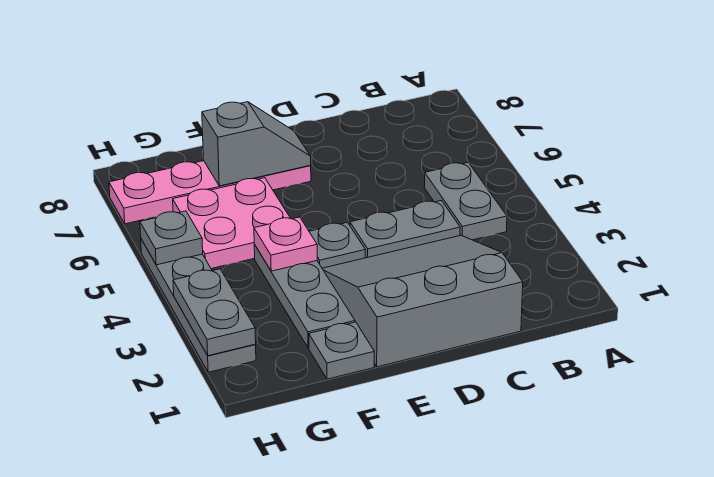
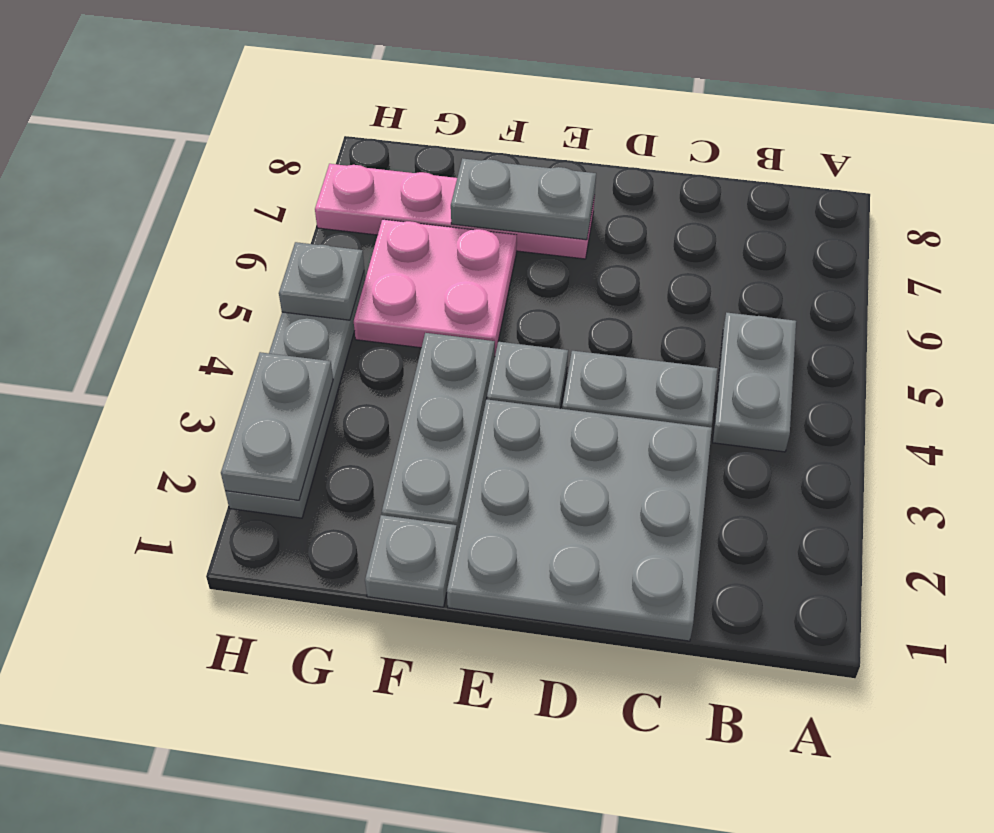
grey slope C1:E3 level 1 top 1 -> grey plate C1:E3 level 1
grey slope E7:F7 level 2 top F -> grey plate E7:F7 level 2
pink plate F4 level 2 -> none

